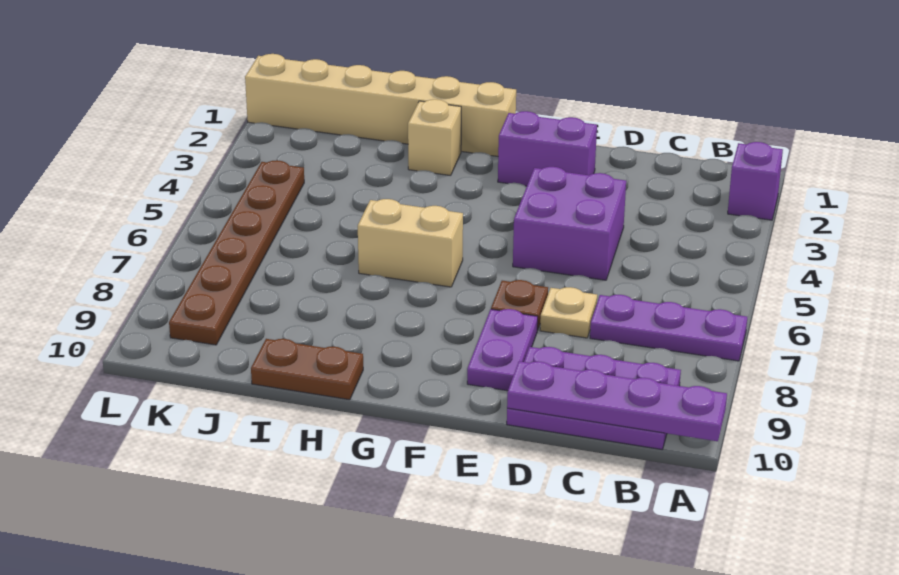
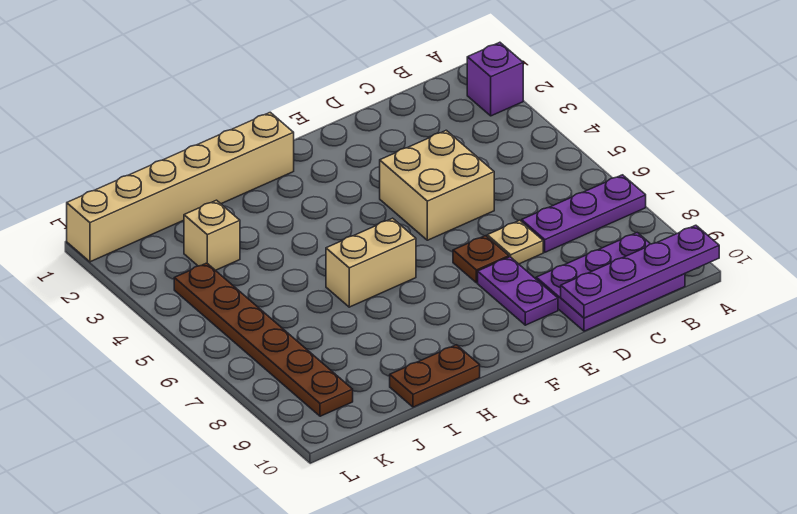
purple brick D4:E5 level 1 -> tan brick D4:E5 level 1
purple brick E2:F2 level 1 -> none
tan brick H2 level 1 -> tan brick J3 level 1

